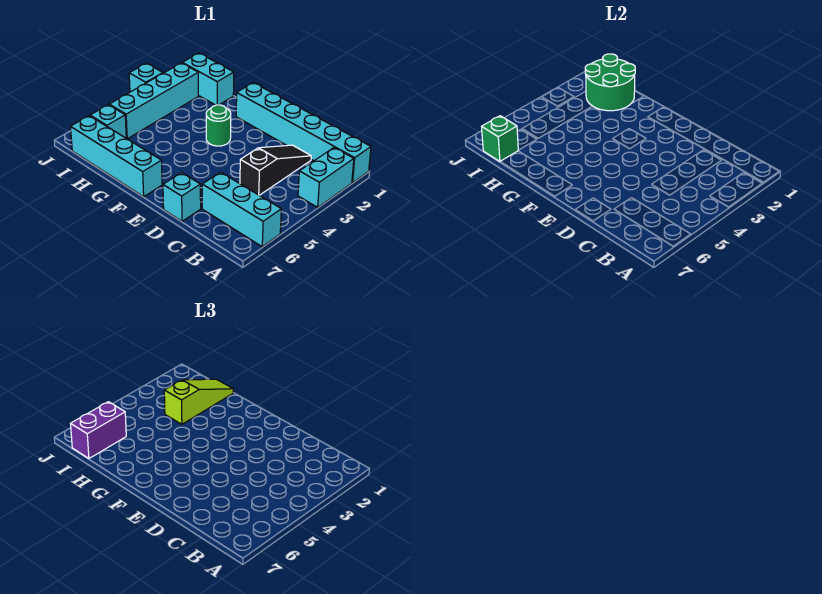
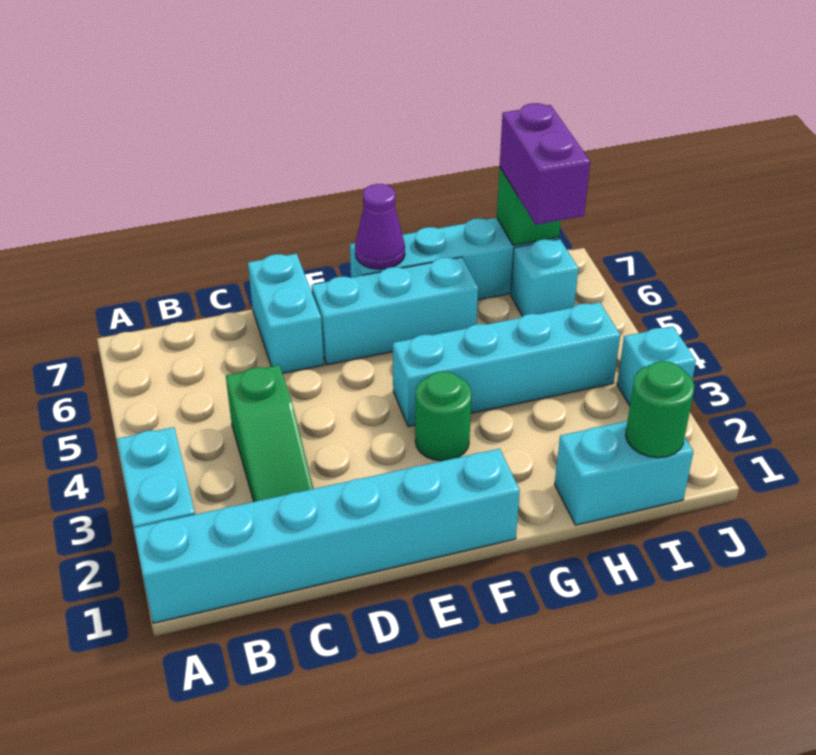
cyan brick A6:C6 level 1 -> cyan brick E6:G6 level 1
black slope C2:C4 level 1 top 4 -> green slope C2:C4 level 1 top 4
cyan brick D7 level 1 -> cyan brick D6:D7 level 1
none -> purple cone F7 level 2
green round brick H1:I2 level 2 -> green round brick I1 level 2
lime slope H1:H3 level 3 top 3 -> none
cyan brick I2:I5 level 1 -> cyan brick F4:I4 level 1

